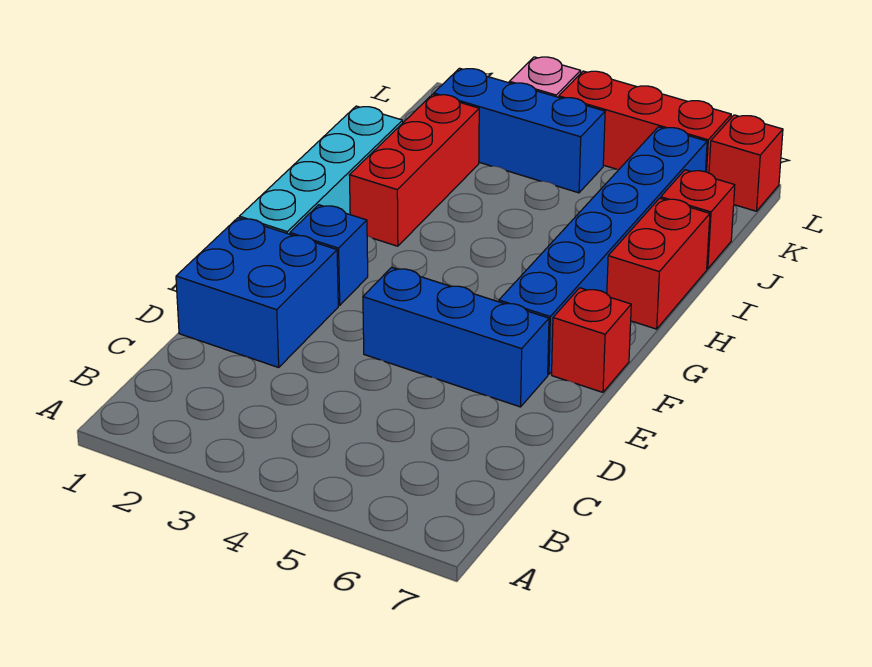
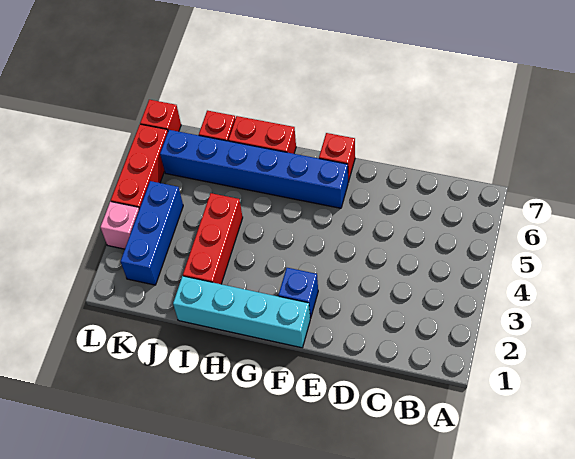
blue brick D1:E2 level 1 -> none
blue brick E4:E6 level 1 -> none
red brick H2:J2 level 1 -> red brick I2:I4 level 1

